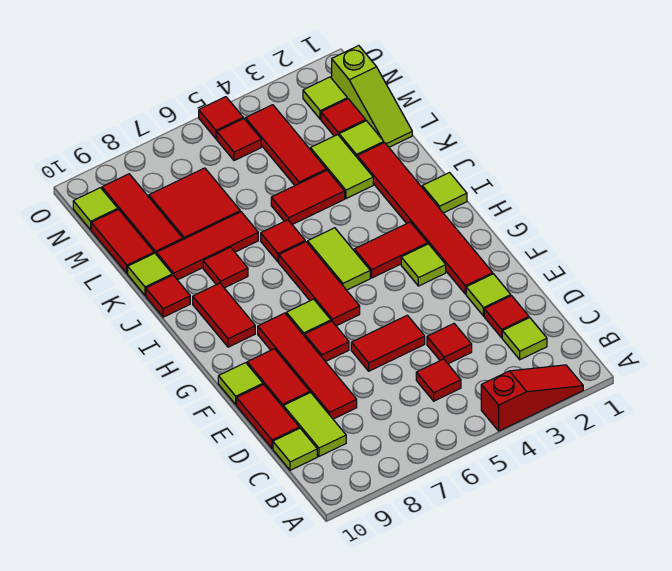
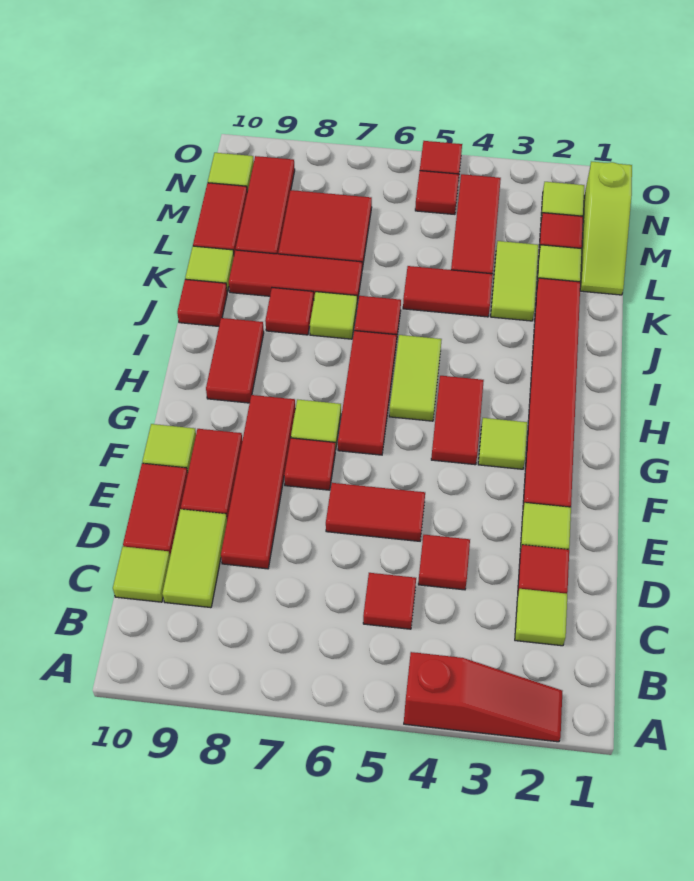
red tile H3:H4 level 1 -> red tile G4:H4 level 1
lime tile I1 level 1 -> lime tile J7 level 1

